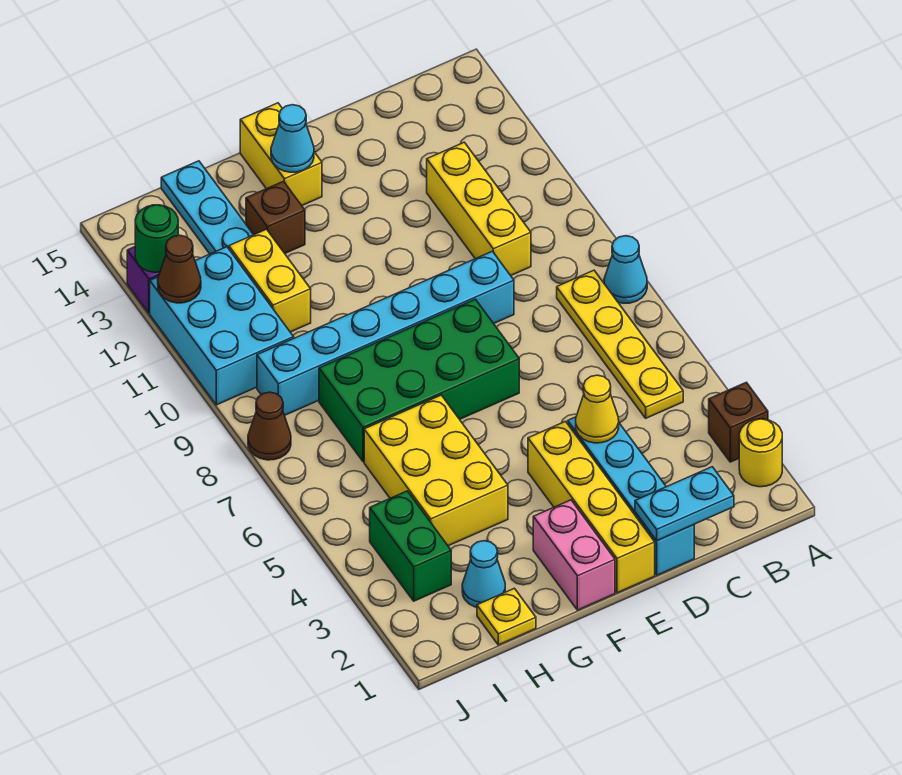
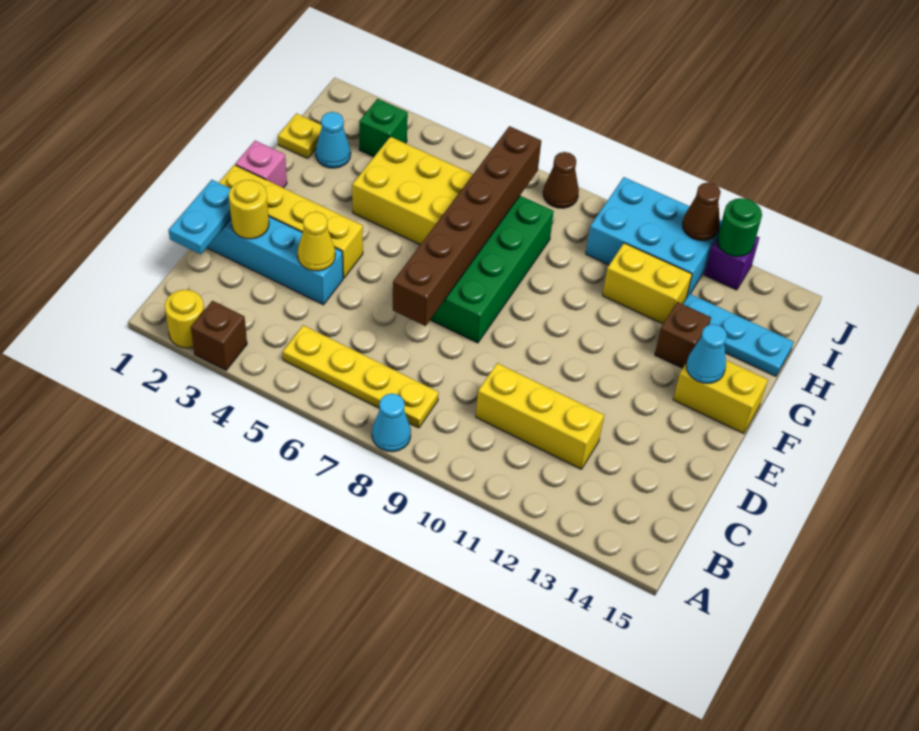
none -> yellow round brick D2 level 2
none -> brown brick D7:I7 level 2
cyan brick D9:I9 level 1 -> none
pink brick F1:F2 level 1 -> pink brick F1 level 1
green brick I3:I4 level 1 -> green brick I3 level 1

